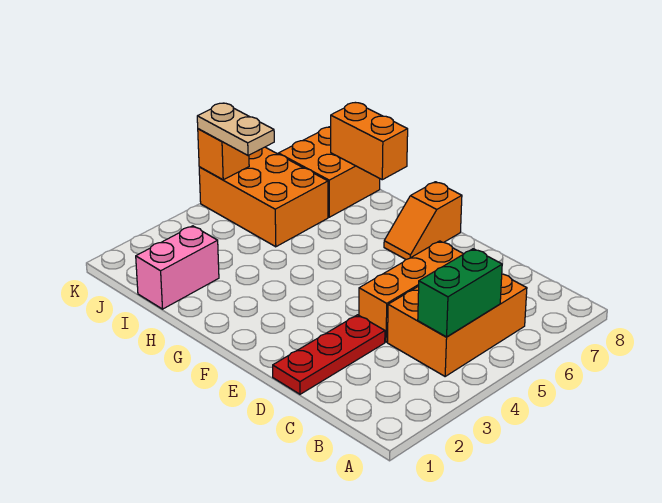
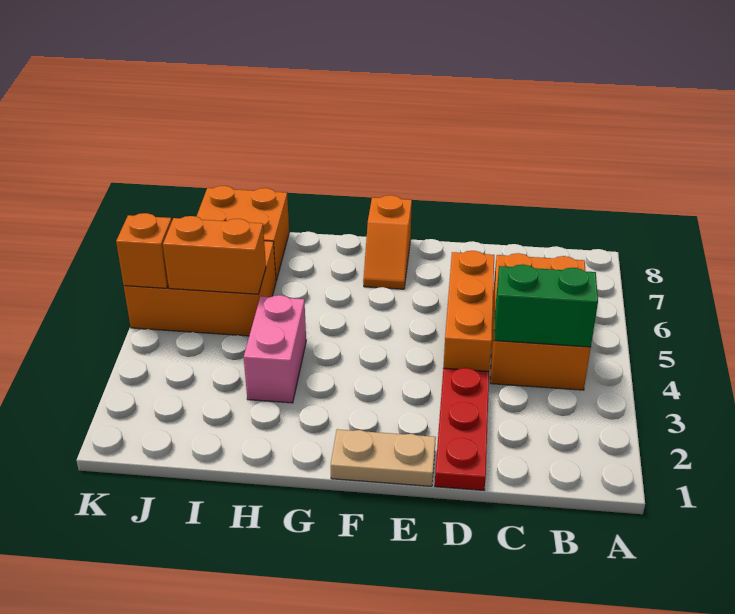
green brick B4:B5 level 2 -> green brick B4:C4 level 2
orange brick H8:I8 level 2 -> orange brick I5:J5 level 2
pink brick I1:I2 level 1 -> pink brick H3:H4 level 1
tan plate J5:K5 level 3 -> tan plate E1:F1 level 1

